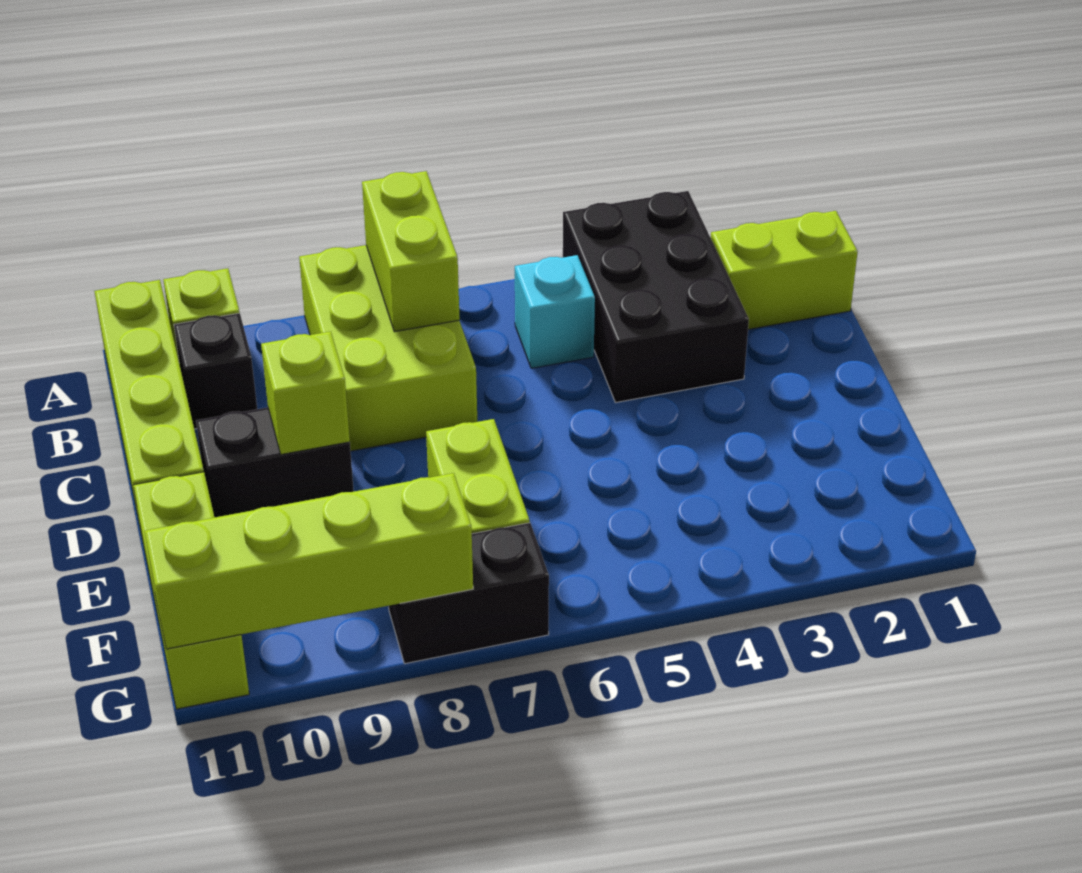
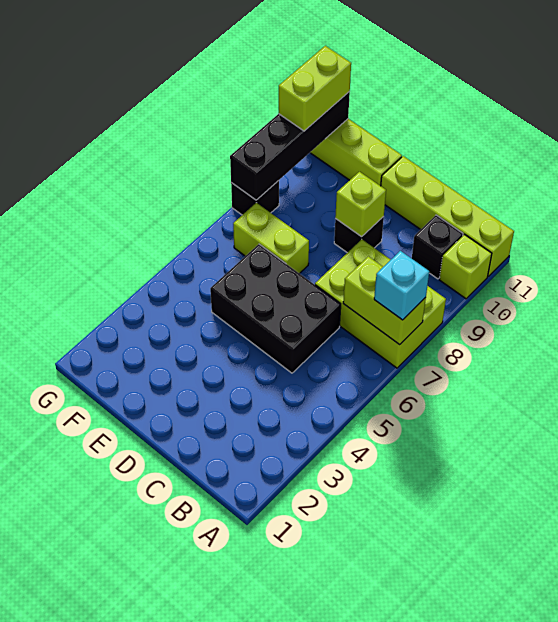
black brick A3:C4 level 1 -> black brick C5:E6 level 1
lime brick B1:B2 level 1 -> lime brick G10:G11 level 3
cyan brick B5 level 1 -> cyan brick A7 level 3
black brick D9:D10 level 1 -> black brick D9 level 1
black brick G7:G8 level 1 -> black brick G8 level 1
lime brick G8:G11 level 2 -> black brick G8:G11 level 2

